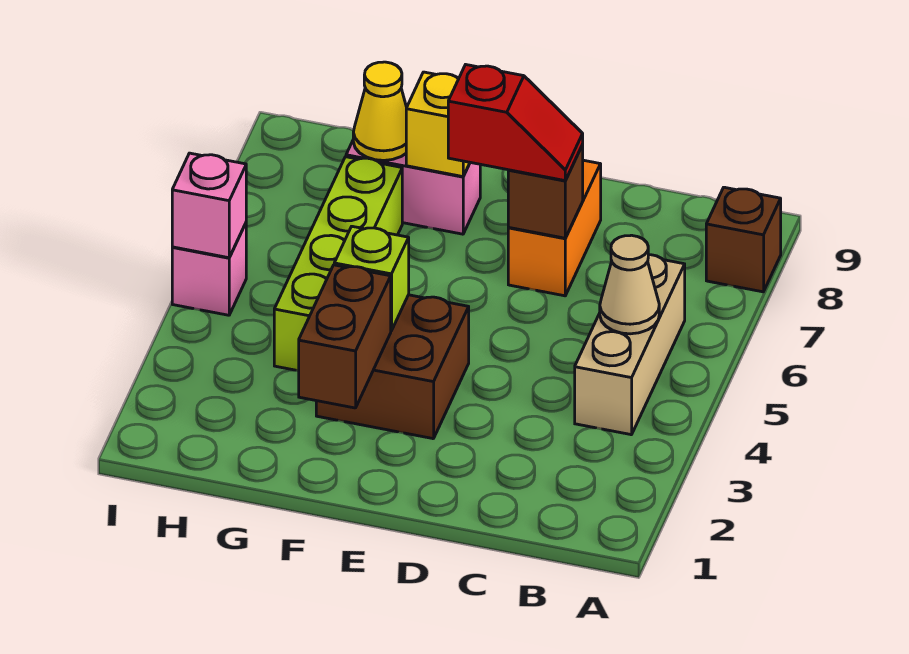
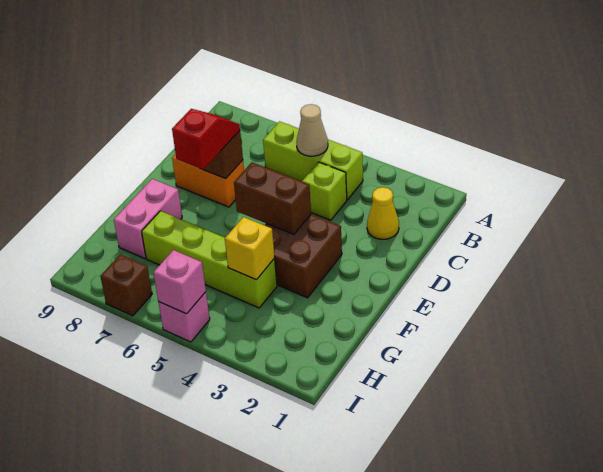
brown brick A8 level 1 -> brown brick I7 level 1
tan brick B4:B6 level 1 -> lime brick B4:B6 level 1
brown brick F2:F3 level 2 -> brown brick E4:E5 level 2
lime brick F4 level 2 -> lime brick C4 level 1
yellow brick F8 level 2 -> yellow brick G4 level 2
yellow cone G8 level 2 -> yellow cone C2 level 1

